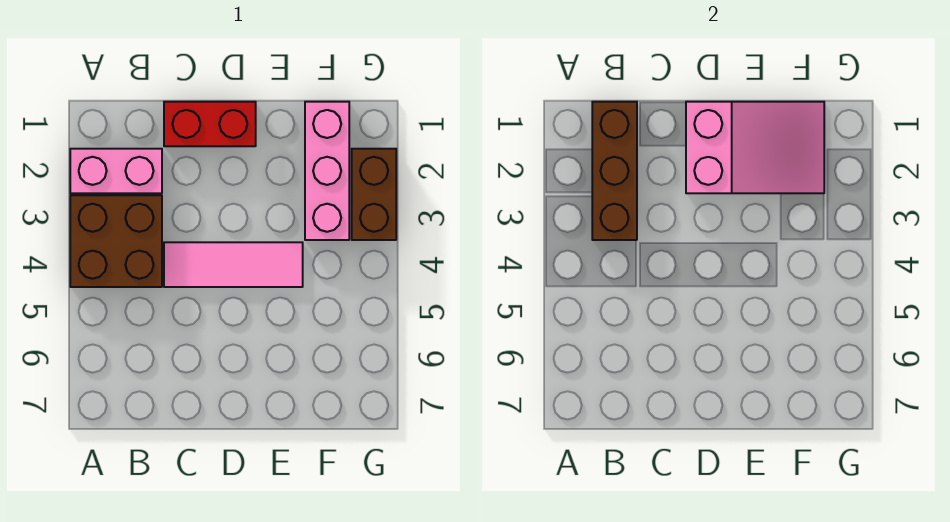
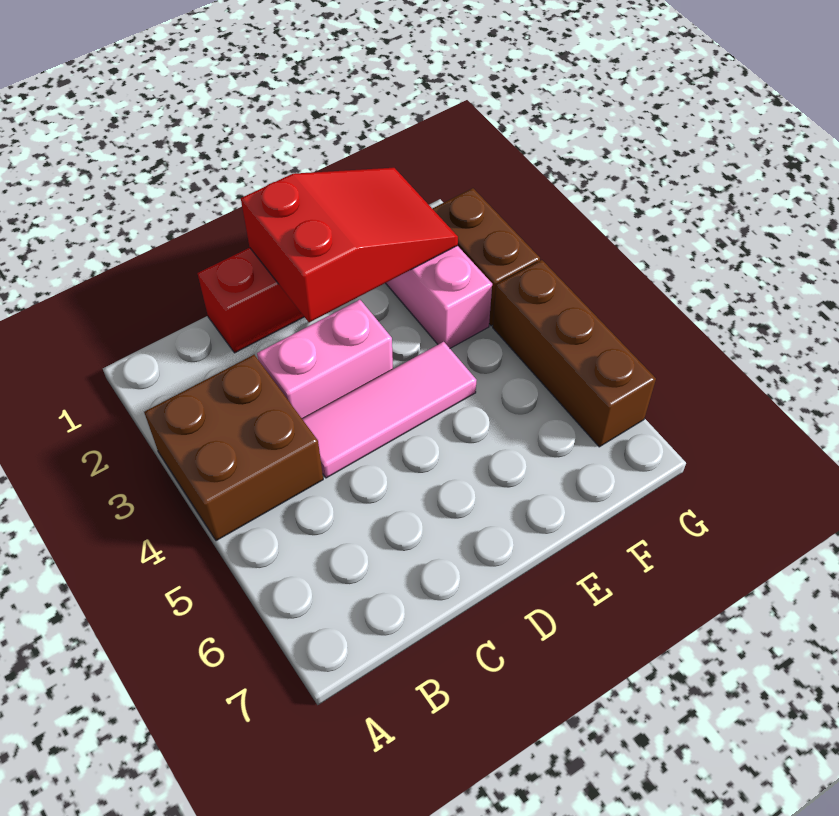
pink brick A2:B2 level 1 -> pink brick C3:D3 level 1
brown brick B1:B3 level 2 -> brown brick G4:G6 level 1
pink slope D1:F2 level 2 top D -> red slope D1:F2 level 2 top D

